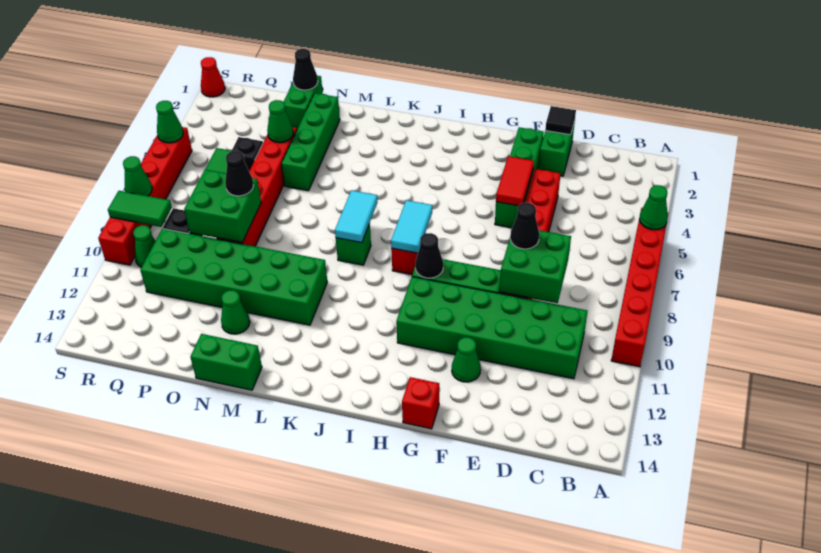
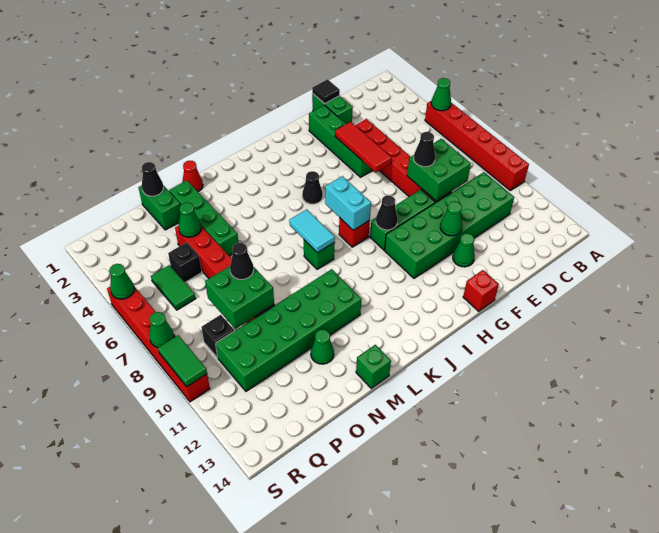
red tile F4:F5 level 2 -> red tile F4:F6 level 2
none -> black cone I5 level 1
cyan tile I7:I8 level 2 -> cyan brick I7:I8 level 2
green brick M14:N14 level 1 -> green brick M14 level 1
green tile R9:S9 level 2 -> green tile S9:S10 level 2
green cone R10 level 1 -> green cone F11 level 2
red cone S1 level 1 -> red cone M1 level 1

